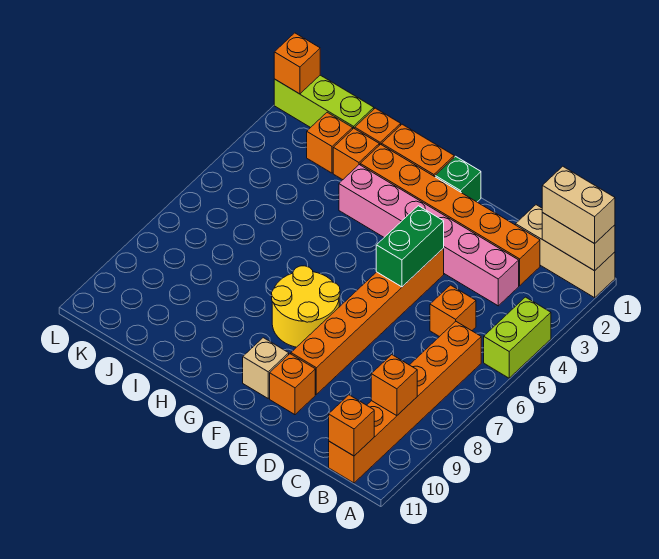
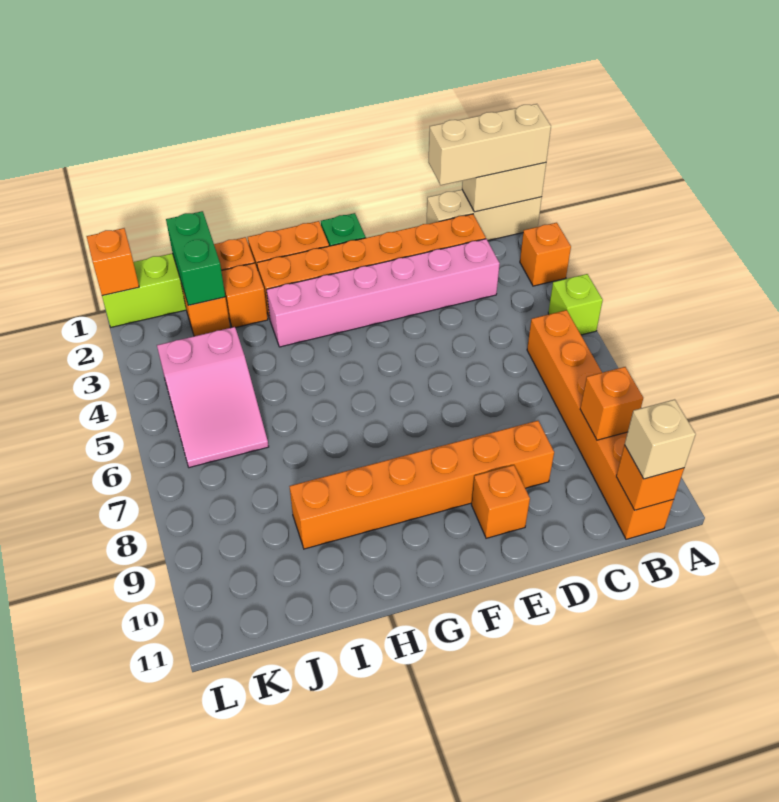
tan brick A1:B1 level 3 -> tan brick A1:C1 level 3
lime brick A4:A5 level 1 -> lime brick A5 level 1
orange brick C5 level 1 -> orange brick A3 level 1
orange brick E4:E9 level 1 -> orange brick D9:I9 level 1
green brick E4:E5 level 2 -> green brick J1:J2 level 2
yellow round brick F7:G8 level 1 -> none
tan brick F10 level 1 -> tan brick B11 level 3
none -> pink slope J4:K6 level 1 top 4

